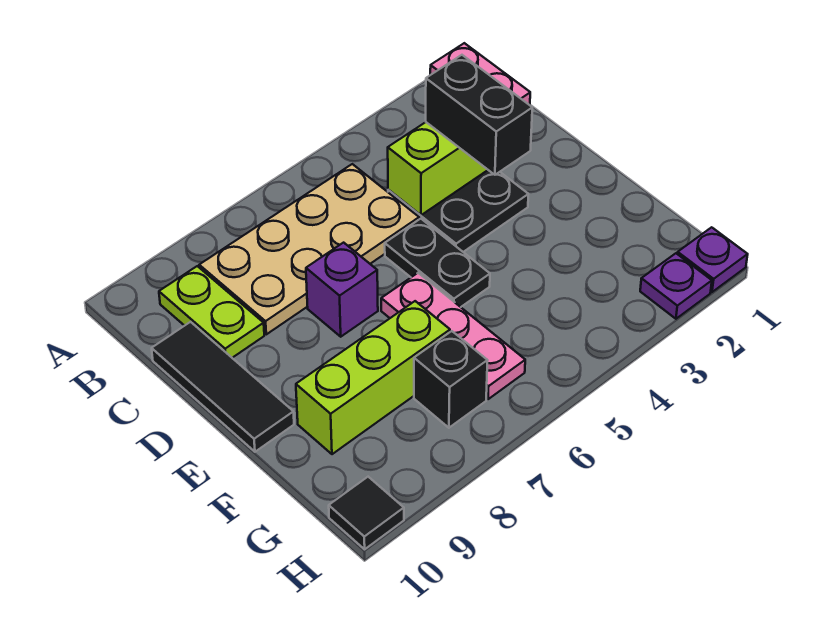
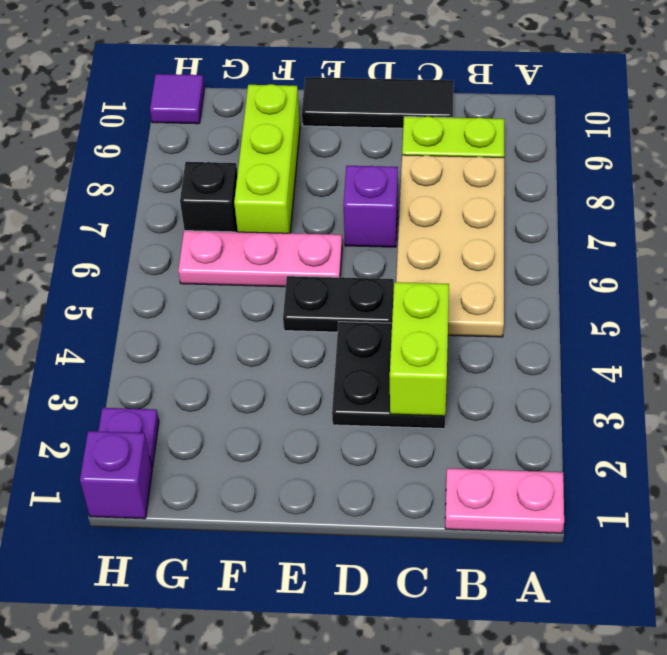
black brick C3:D3 level 3 -> none
purple plate H1 level 1 -> purple brick H1 level 1
black tile H10 level 1 -> purple tile H10 level 1

